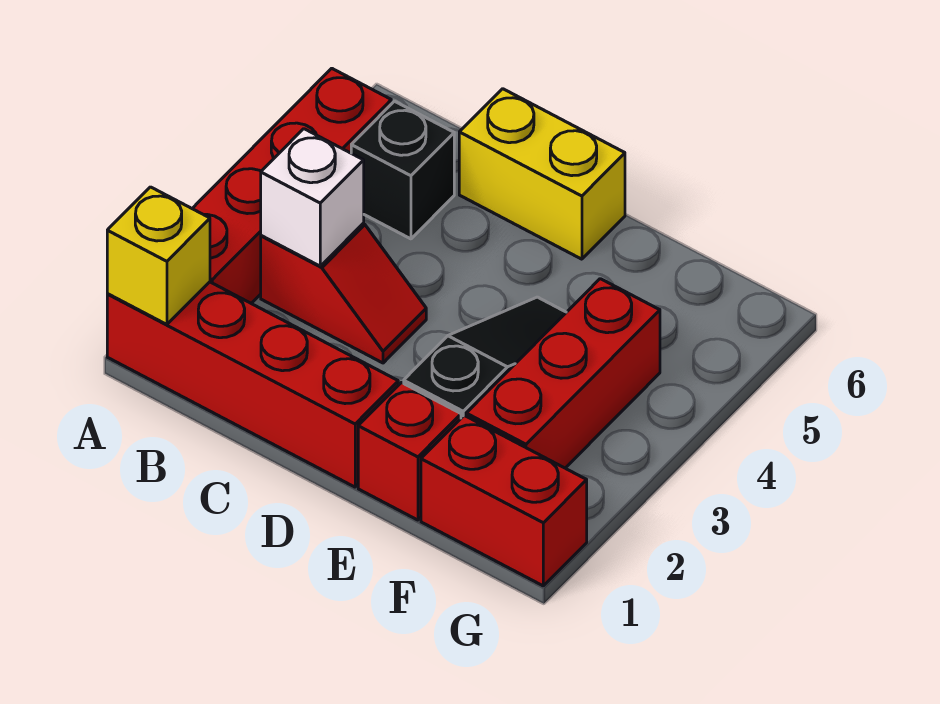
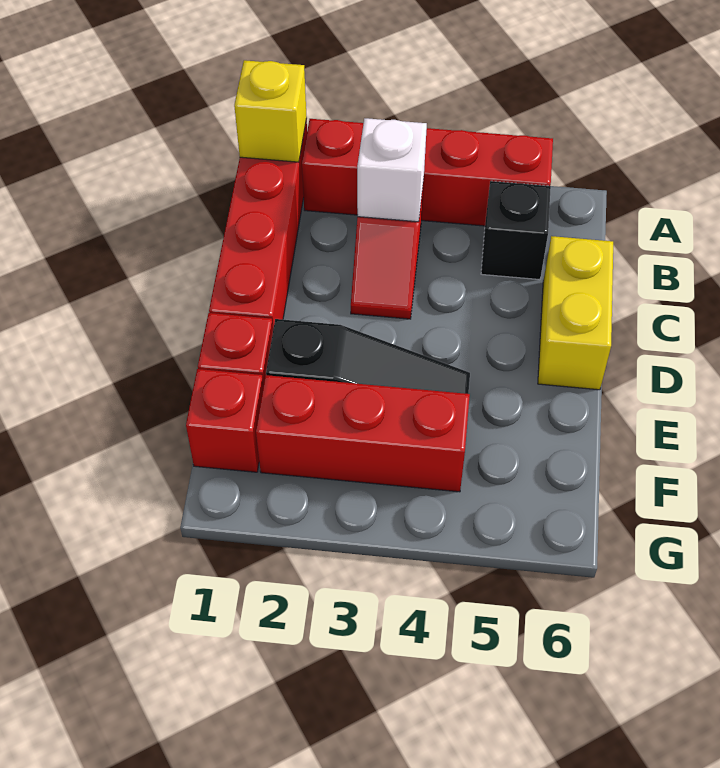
red brick F1:G1 level 1 -> red brick F1 level 1

